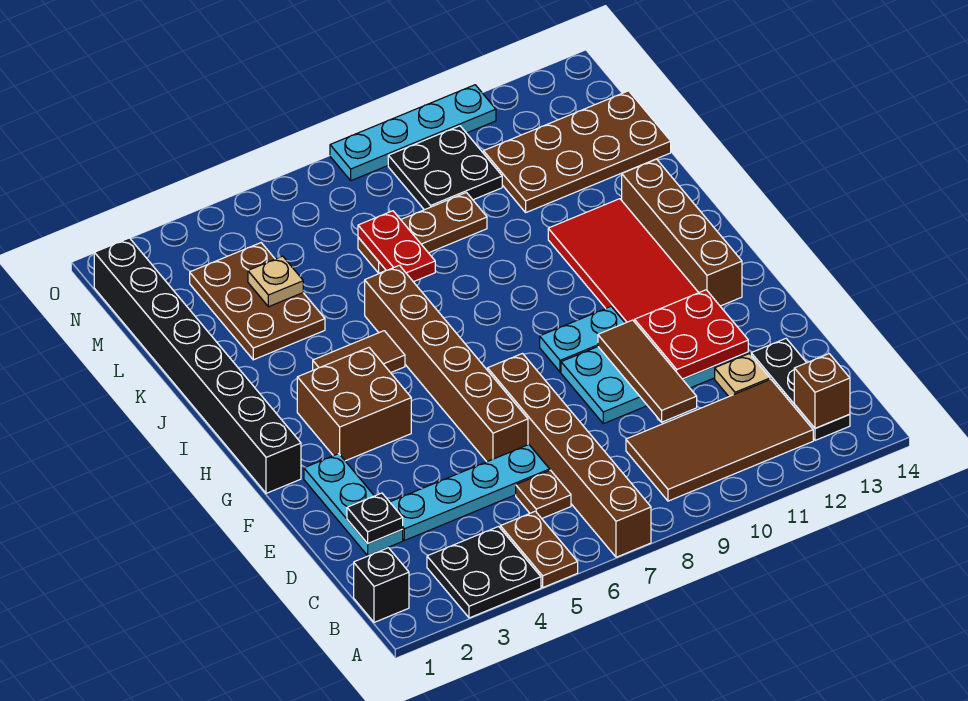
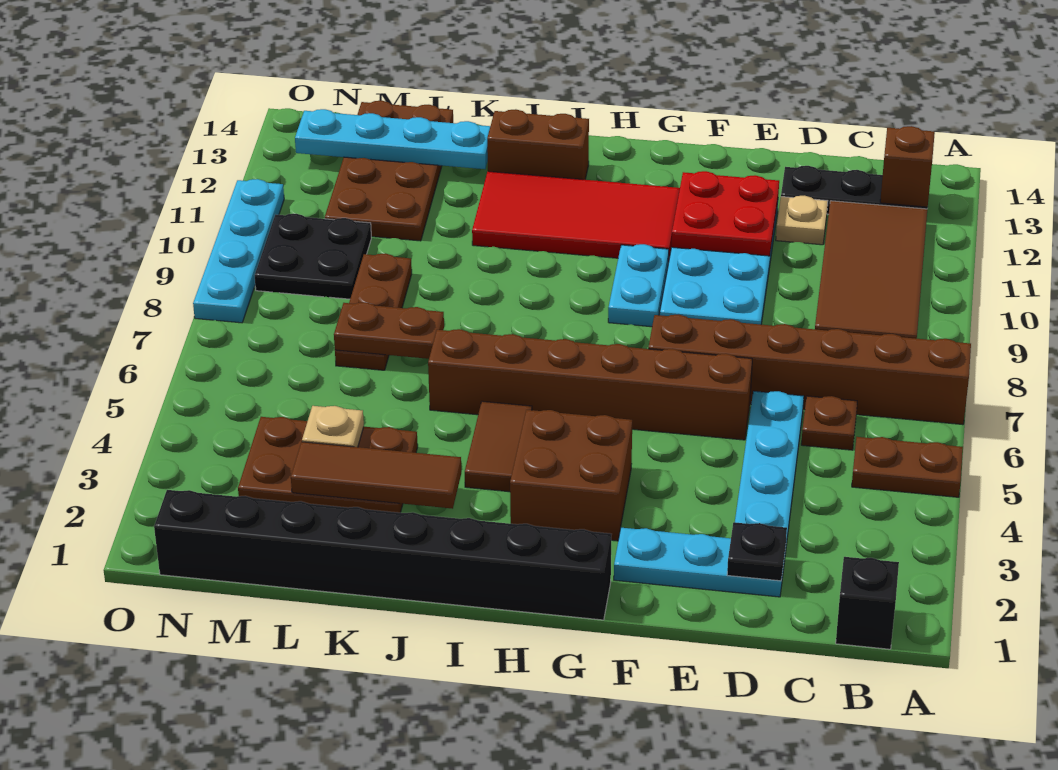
black plate A3:B4 level 1 -> none
brown tile D10:F10 level 2 -> brown tile J3:L3 level 2
brown brick G13:J13 level 1 -> brown brick I13:J13 level 1
red plate K7:L7 level 2 -> brown plate K7:L7 level 2
none -> cyan plate K13:N13 level 2

